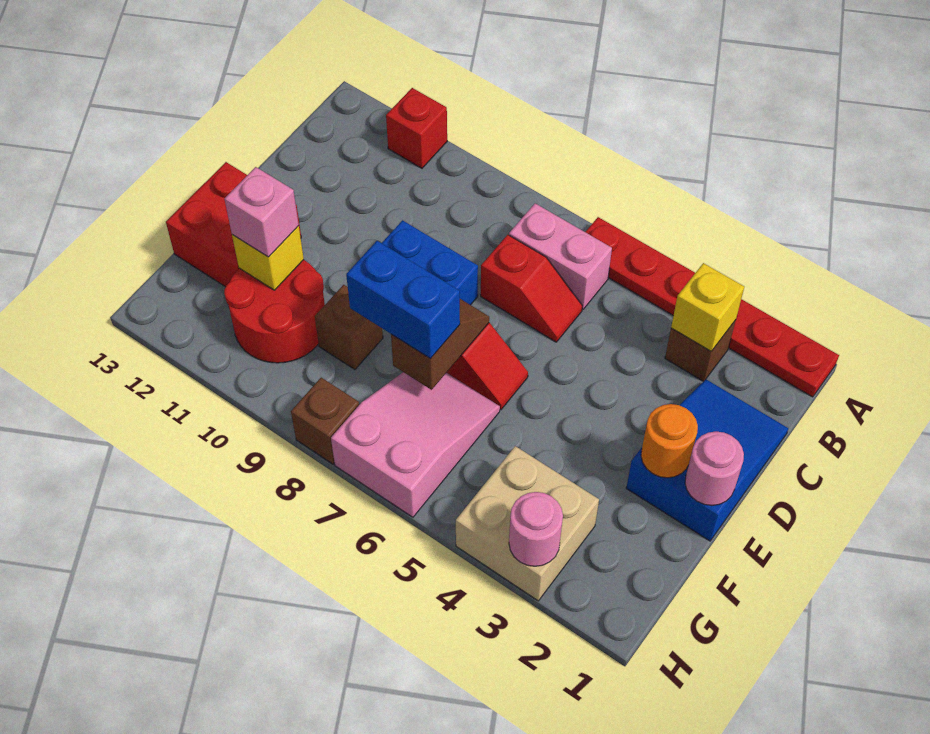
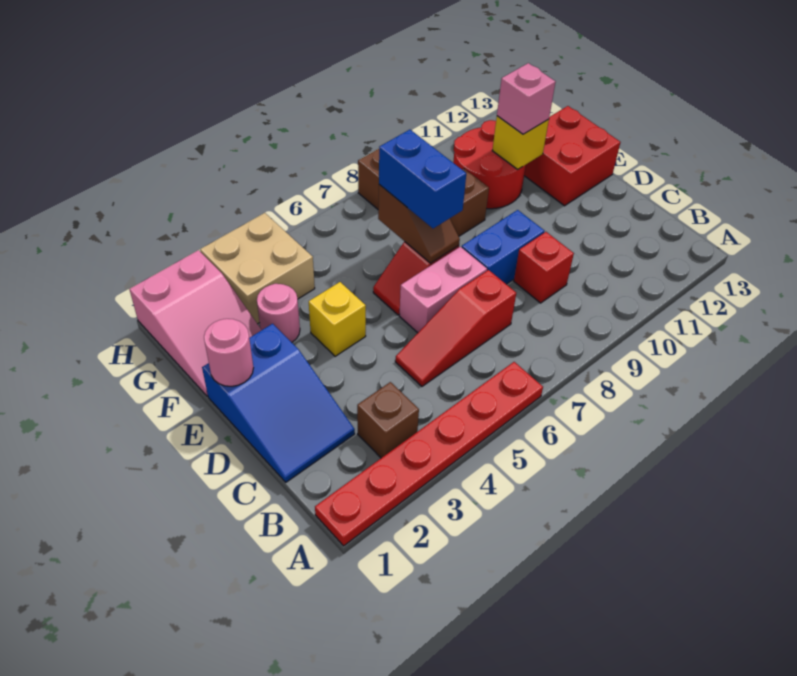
red brick A11 level 1 -> red brick C9 level 1
yellow brick B3 level 2 -> yellow brick E4 level 1
pink brick B6:B7 level 1 -> pink brick D6:D7 level 1
red slope C6:C7 level 1 top 7 -> red slope C5:C7 level 1 top 7
orange round brick E2 level 2 -> none
pink slope F6:H7 level 1 top H -> pink slope F1:H2 level 1 top H
blue brick F7:F8 level 3 -> blue brick E7:F7 level 3
pink round brick H3 level 2 -> pink round brick F3 level 1

